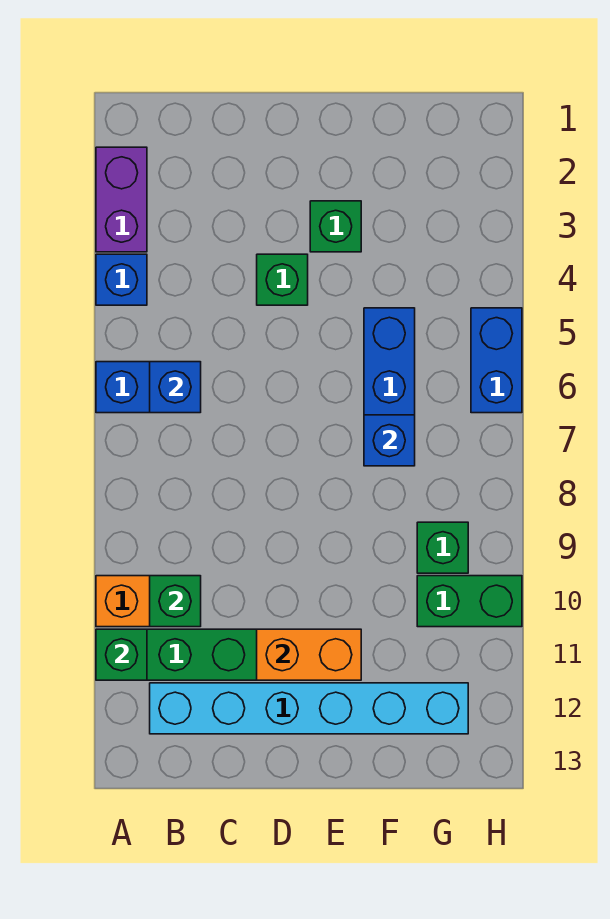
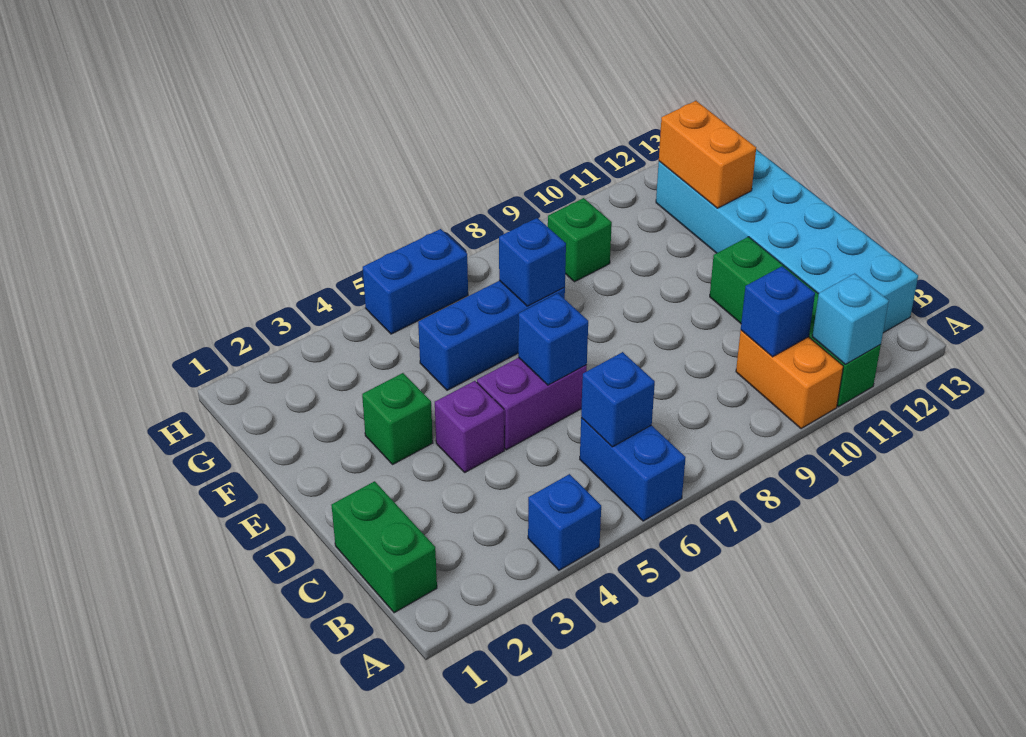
purple brick A2:A3 level 1 -> purple brick D5:D6 level 1
green brick A11 level 2 -> cyan brick A11 level 2
green brick B10 level 2 -> blue brick B10 level 2
cyan brick B12:G12 level 1 -> cyan brick B12:G13 level 1
green brick D4 level 1 -> purple brick D4 level 1
none -> blue brick D6 level 2
orange brick D11:E11 level 2 -> orange brick F12:G12 level 2
green brick G10:H10 level 1 -> green brick B1:C1 level 1

